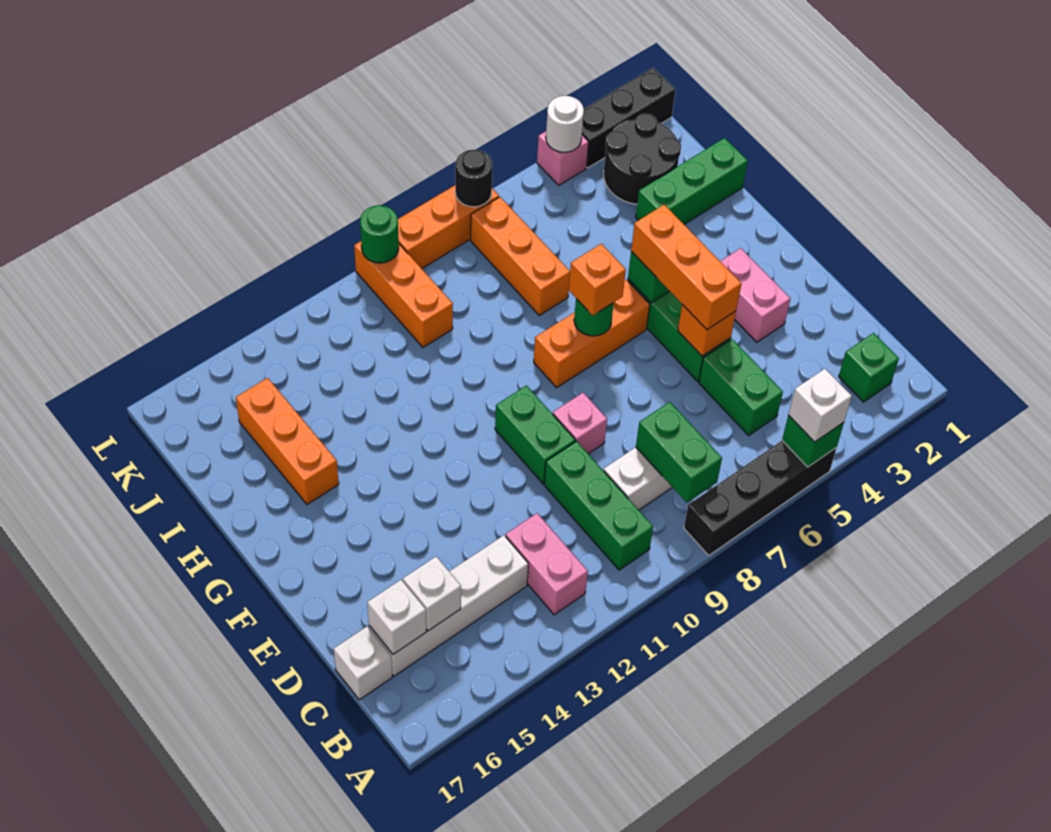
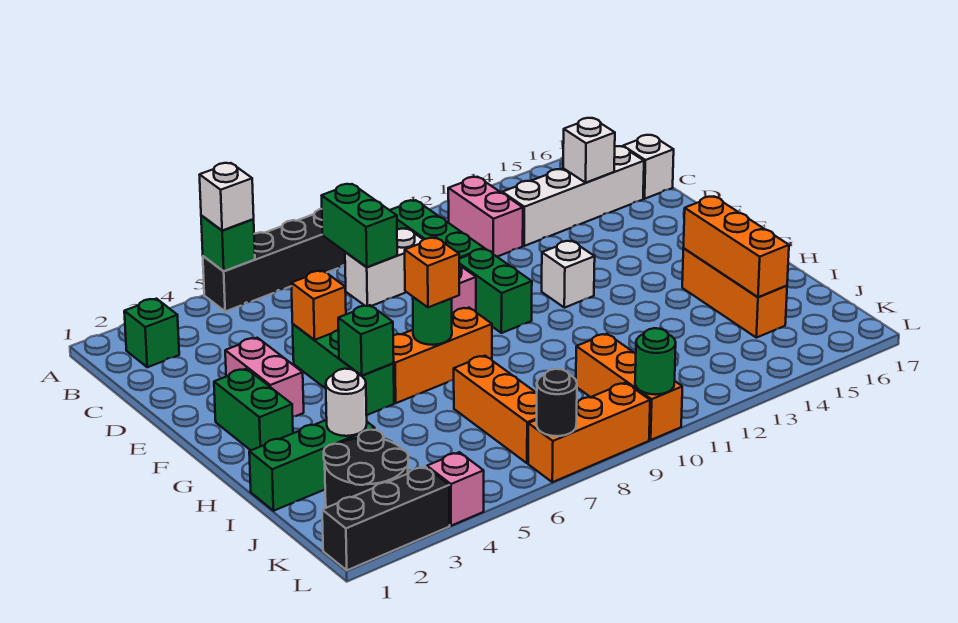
green brick C5:D5 level 1 -> green brick F2:G2 level 1
white brick C16 level 2 -> white brick F12 level 1
orange brick E5:G5 level 3 -> orange brick H15:J15 level 2
white round brick L4 level 2 -> white round brick I3 level 2

